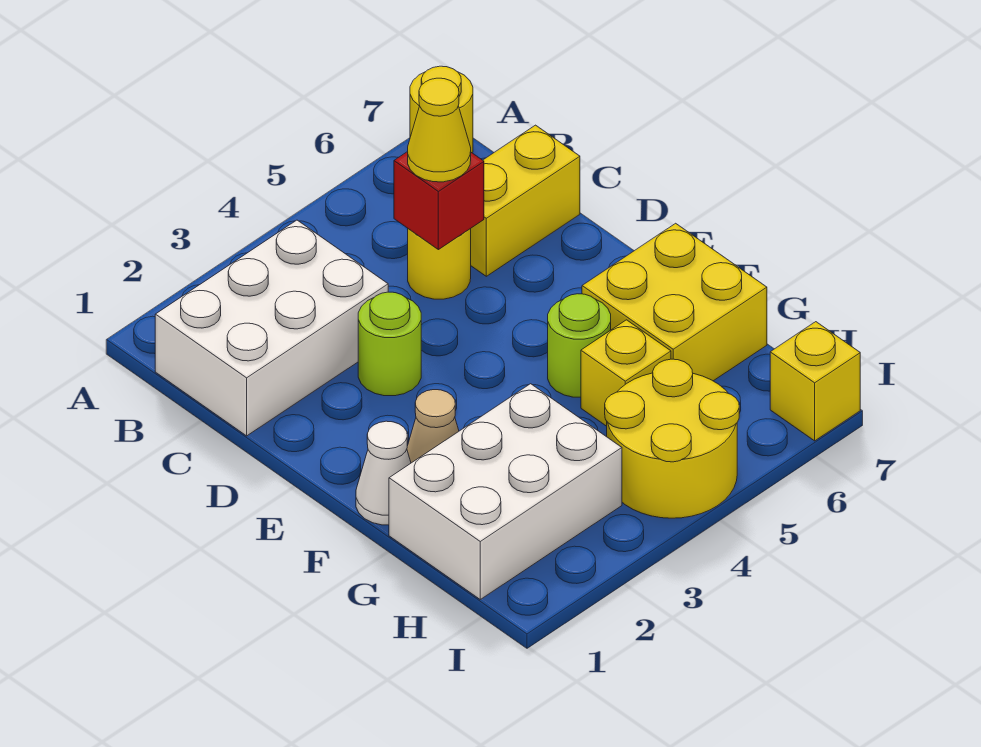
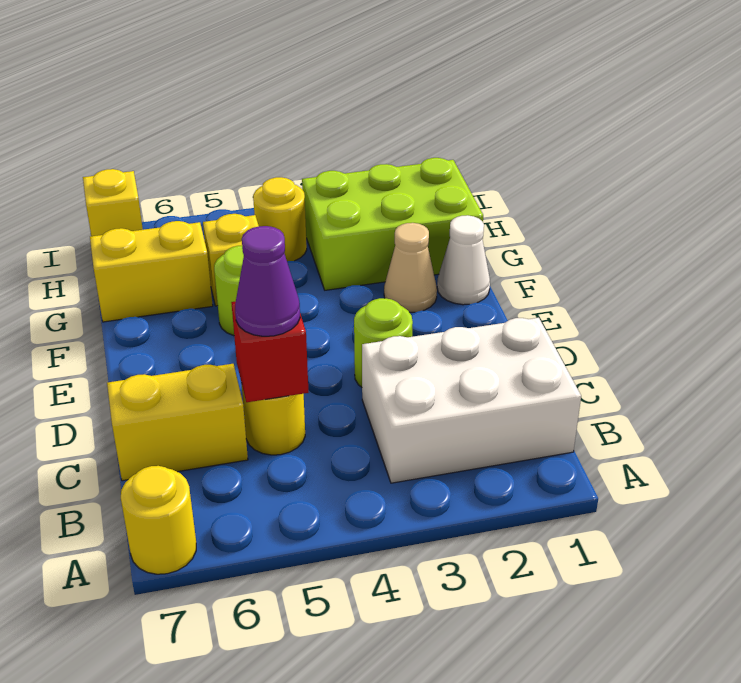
yellow cone C5 level 3 -> purple cone C5 level 3
yellow brick F6:G7 level 1 -> yellow brick G6:G7 level 1
white brick G1:H3 level 1 -> lime brick G1:H3 level 1
yellow round brick H4:I5 level 1 -> yellow round brick H4 level 1

